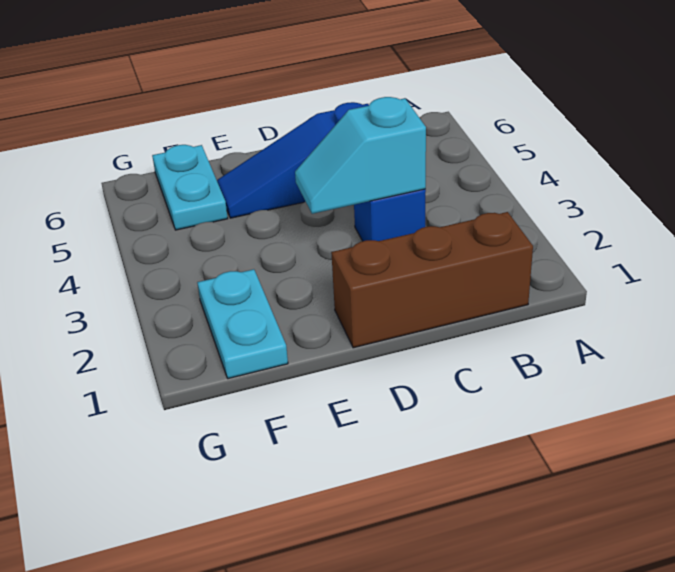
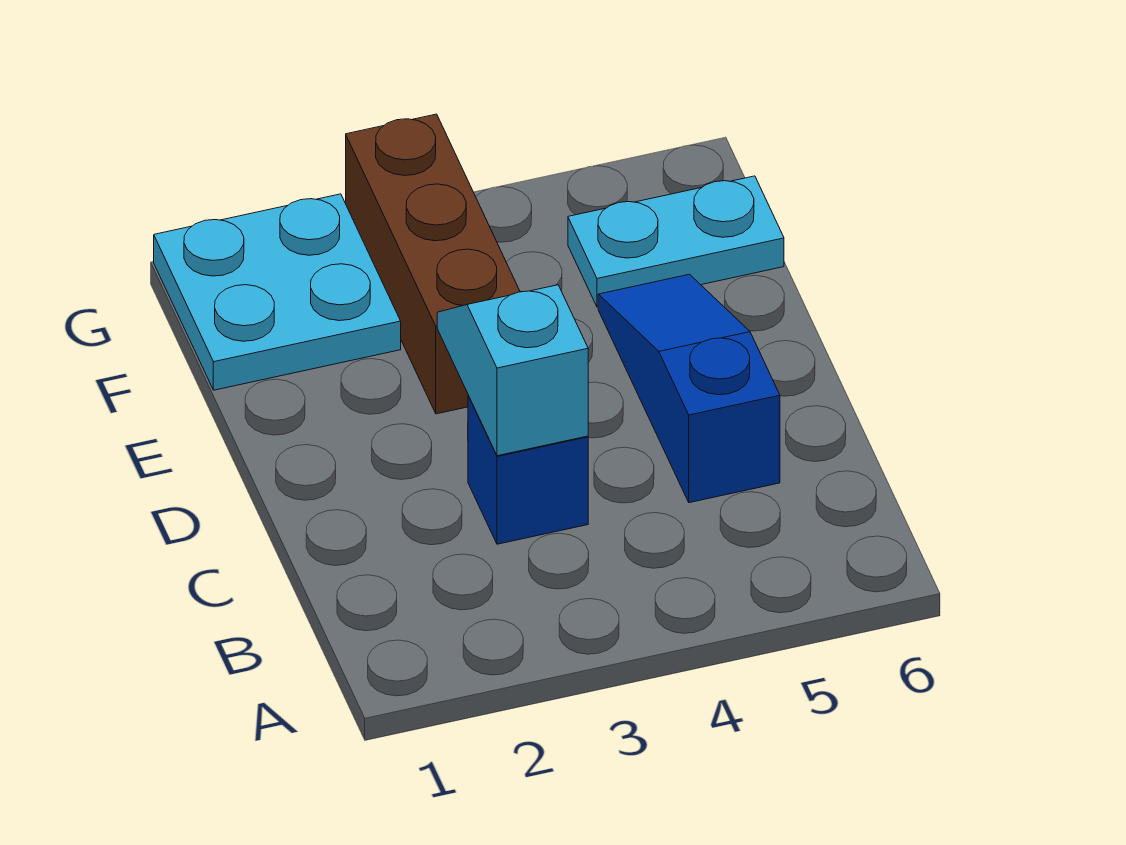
brown brick B1:D1 level 1 -> brown brick E3:G3 level 1
cyan plate F1:F2 level 1 -> cyan plate F1:G2 level 1

